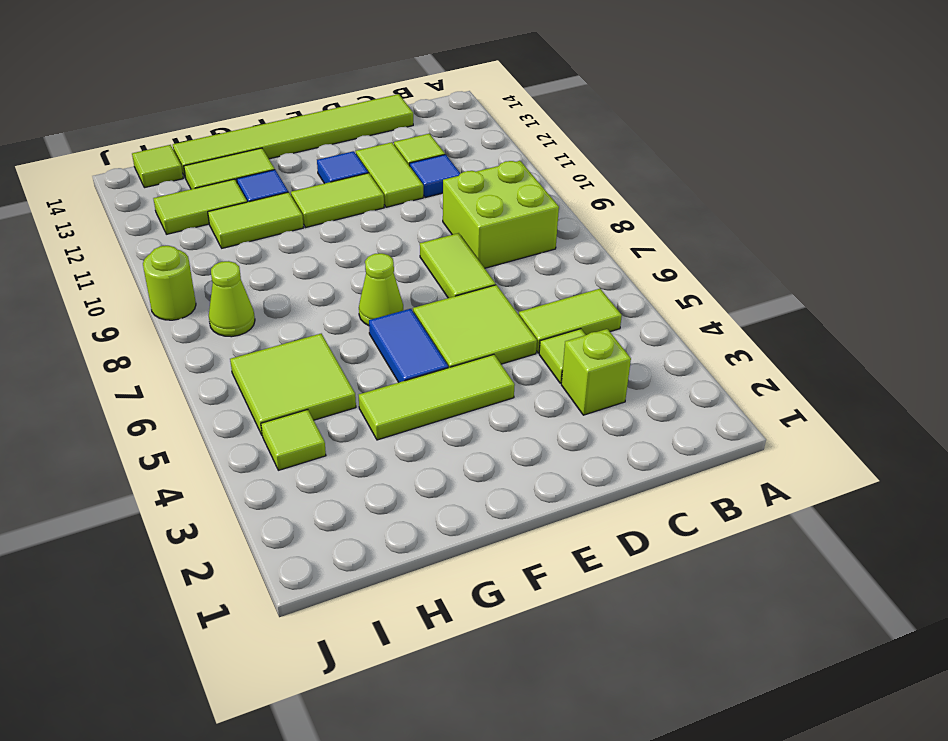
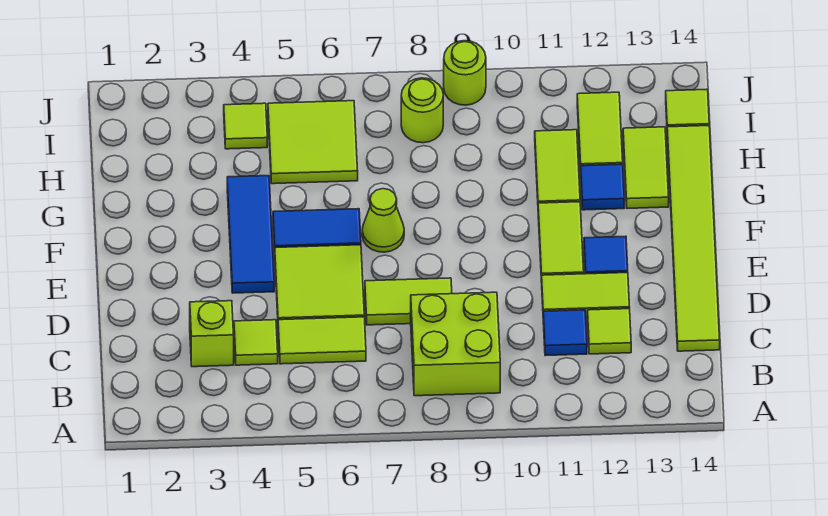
lime tile B5:C5 level 1 -> lime tile C5:C6 level 1
lime tile E4:G4 level 1 -> blue tile E4:G4 level 1
lime cone I8 level 1 -> lime round brick I8 level 1

